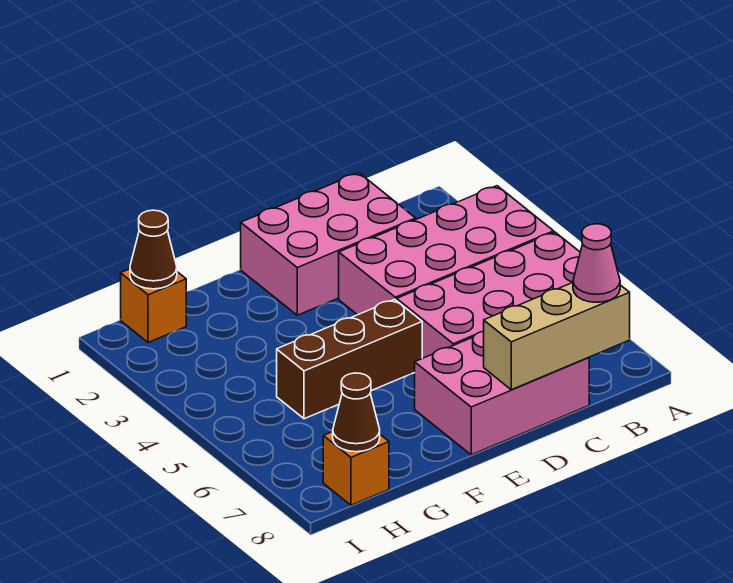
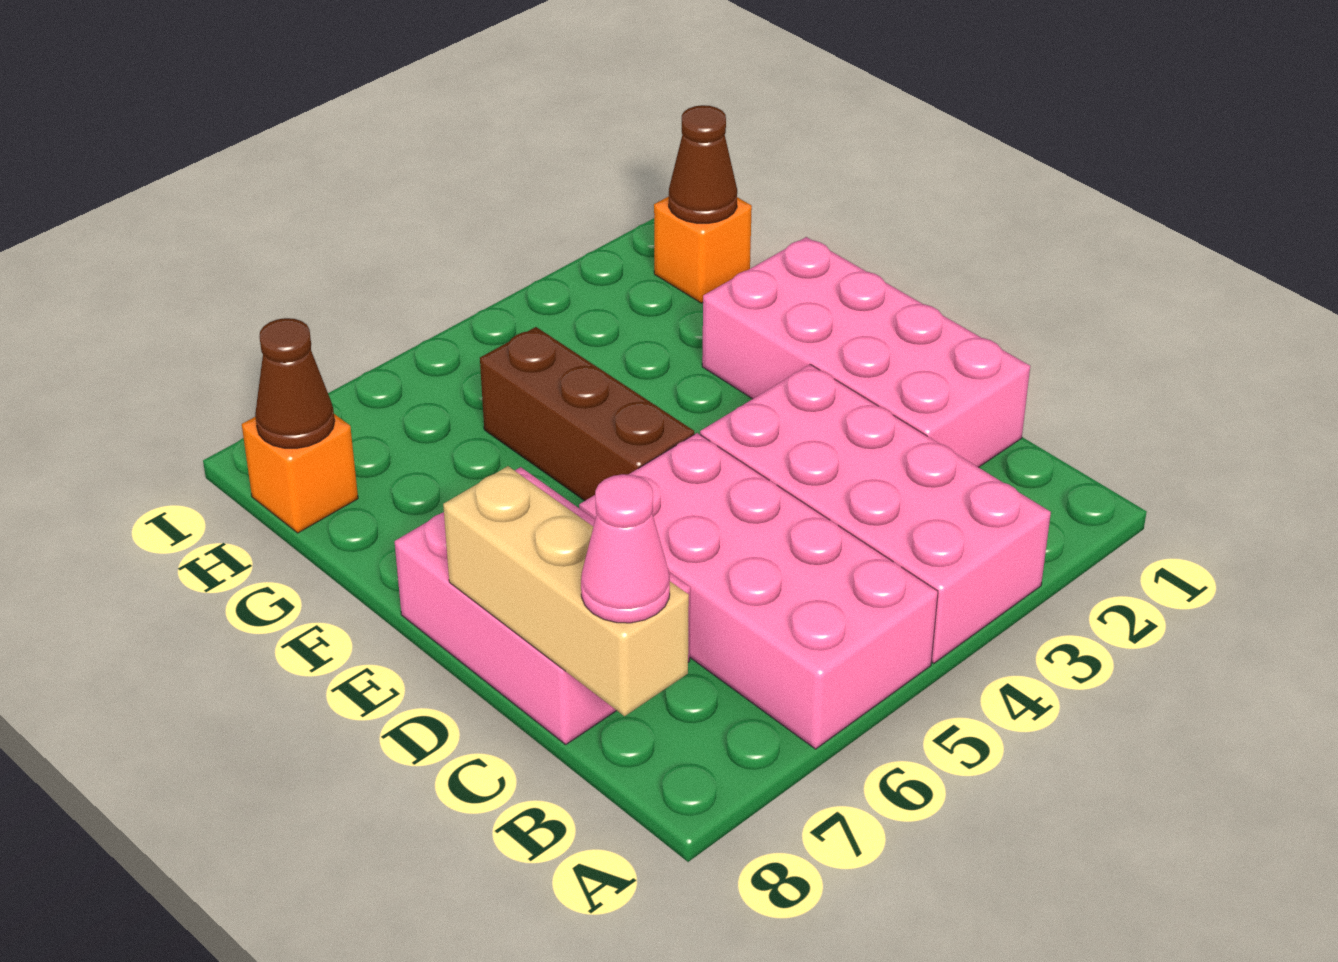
pink brick C1:E2 level 1 -> pink brick C1:F2 level 1

